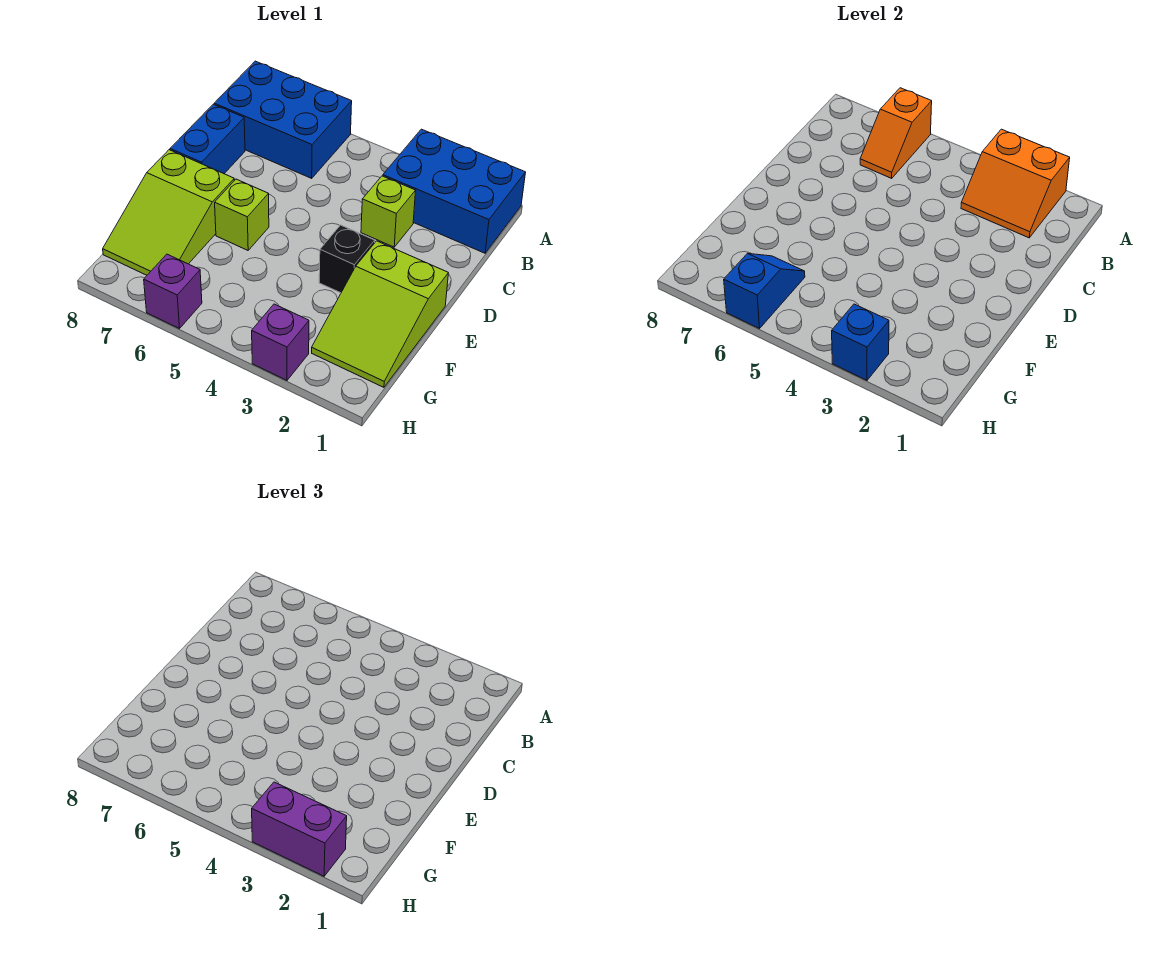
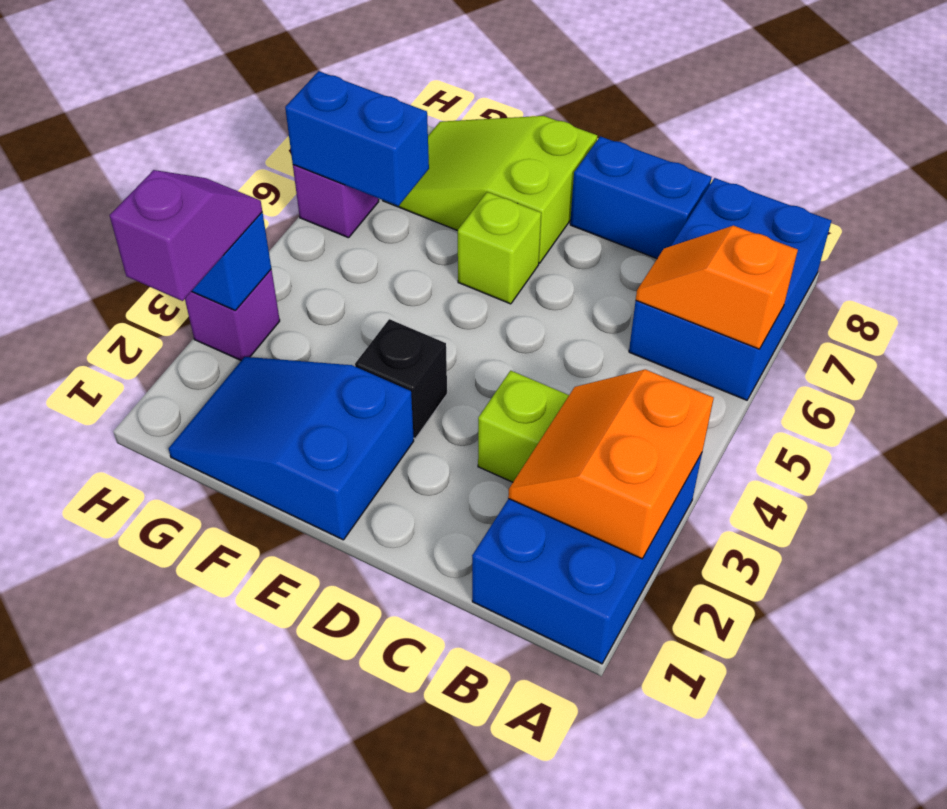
lime slope E1:G2 level 1 top E -> blue slope E1:G2 level 1 top E
blue slope G6:H6 level 2 top H -> blue brick G6:H6 level 2
purple brick H2:H3 level 3 -> purple slope H2:H3 level 3 top 2

